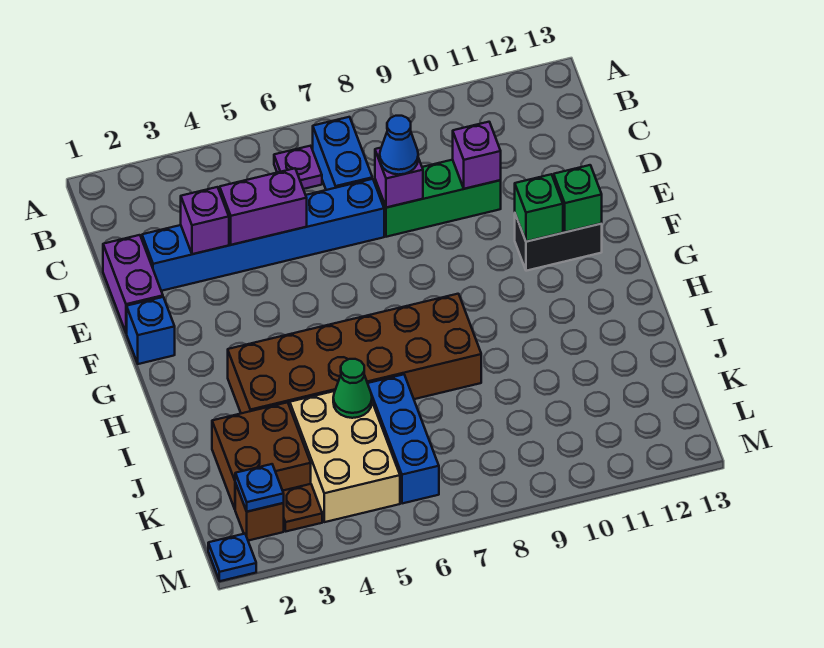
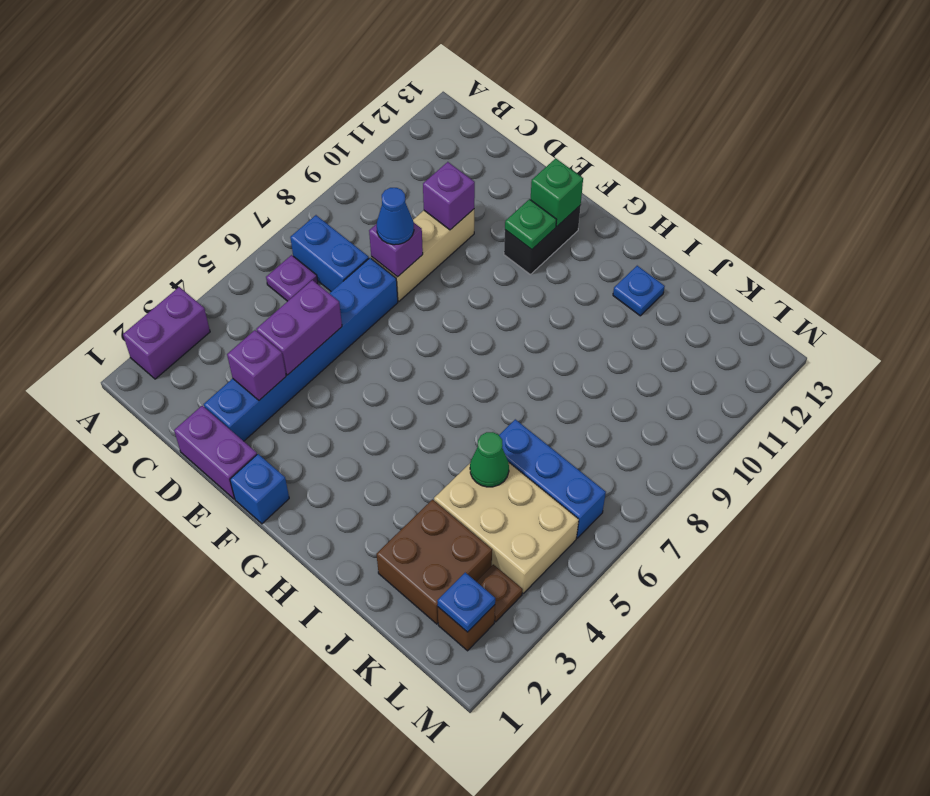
none -> purple brick A2:A3 level 1
green brick D8:D10 level 1 -> tan brick D8:D10 level 1
green brick F11 level 2 -> green plate F11 level 2
brown brick H3:I8 level 1 -> none
blue plate M1 level 1 -> blue plate I12 level 1

